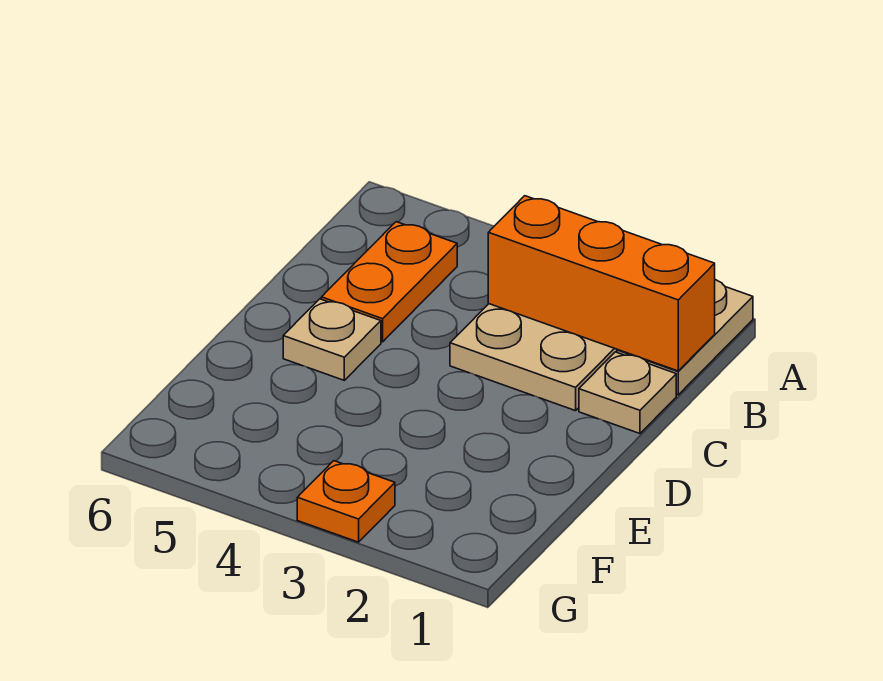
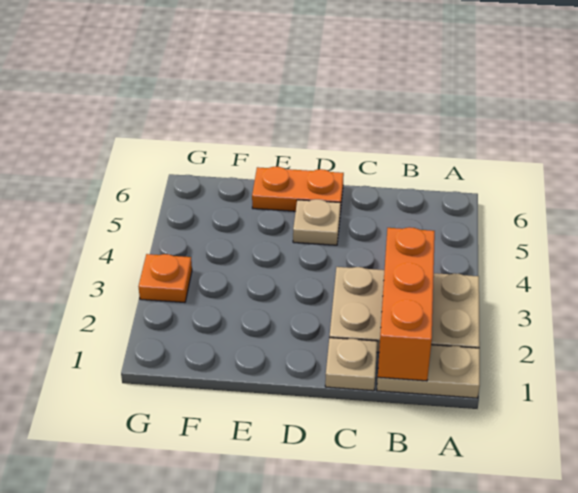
orange plate B5:C5 level 1 -> orange plate D6:E6 level 1

